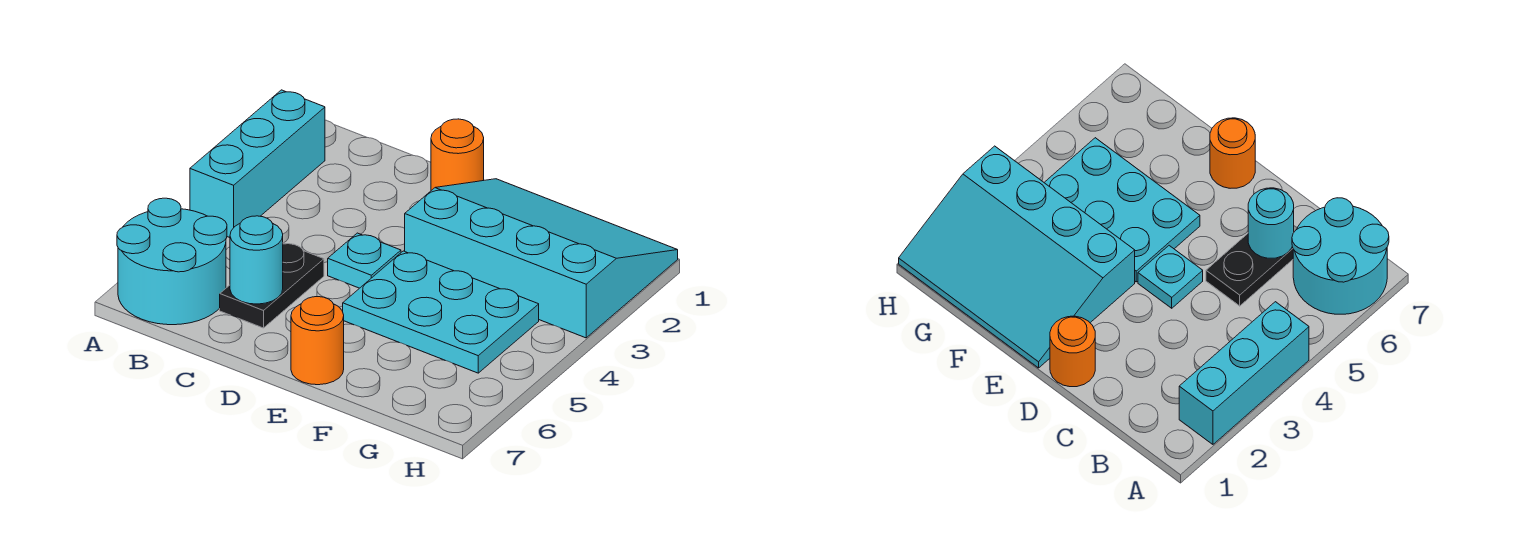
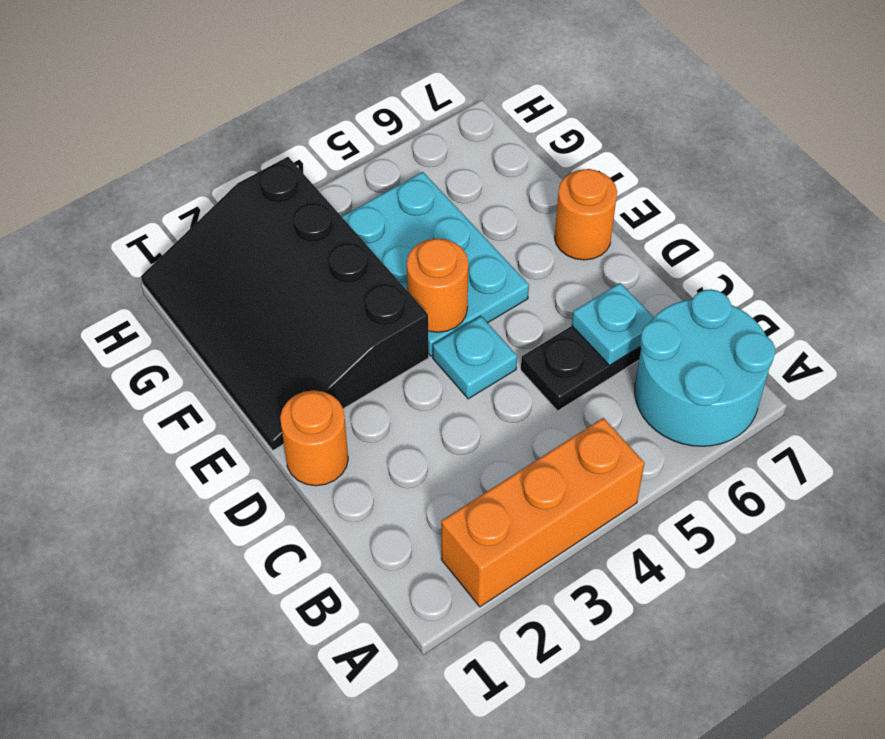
cyan brick A2:A4 level 1 -> orange brick A2:A4 level 1
cyan round brick C6 level 2 -> cyan plate C6 level 2
cyan slope E1:H3 level 1 top 3 -> black slope E1:H3 level 1 top 3
none -> orange round brick E4 level 2

